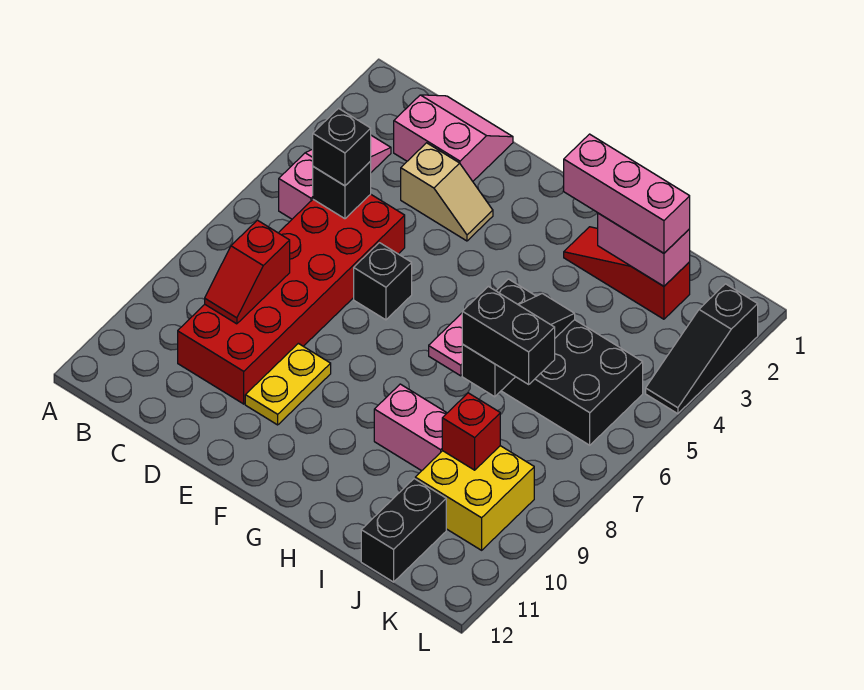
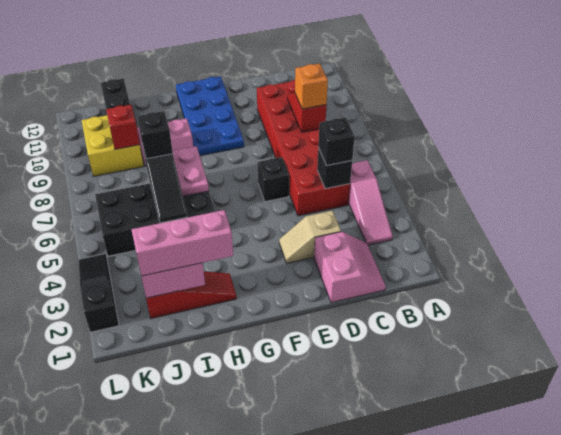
pink slope C1:D2 level 1 top 2 -> pink slope C1:D2 level 1 top D
none -> orange brick C8 level 3
yellow plate E9:E10 level 1 -> none
none -> blue plate F9:G12 level 1
black brick I7:J7 level 3 -> black brick I7 level 3

